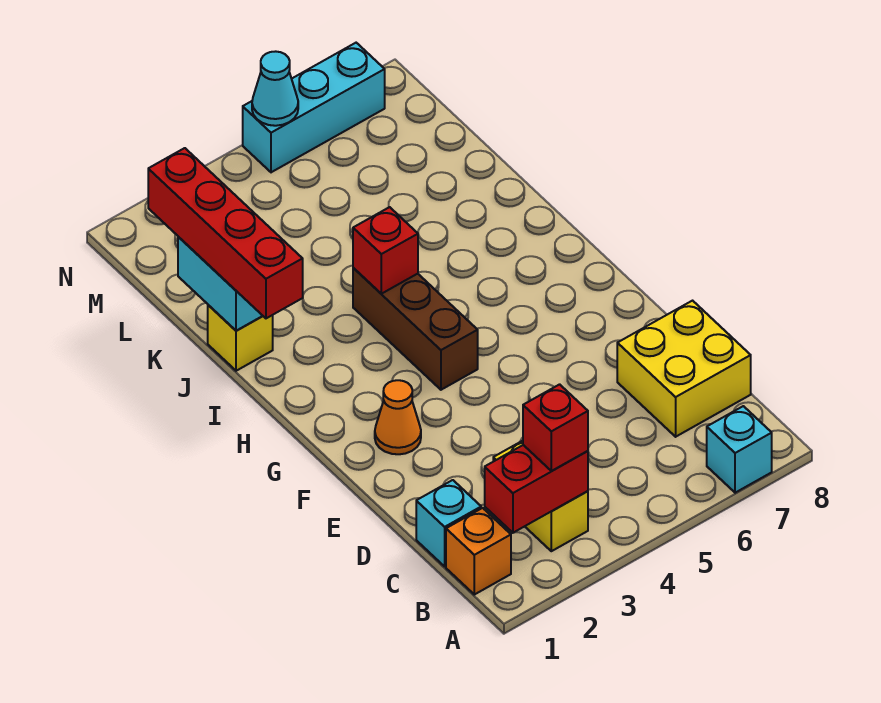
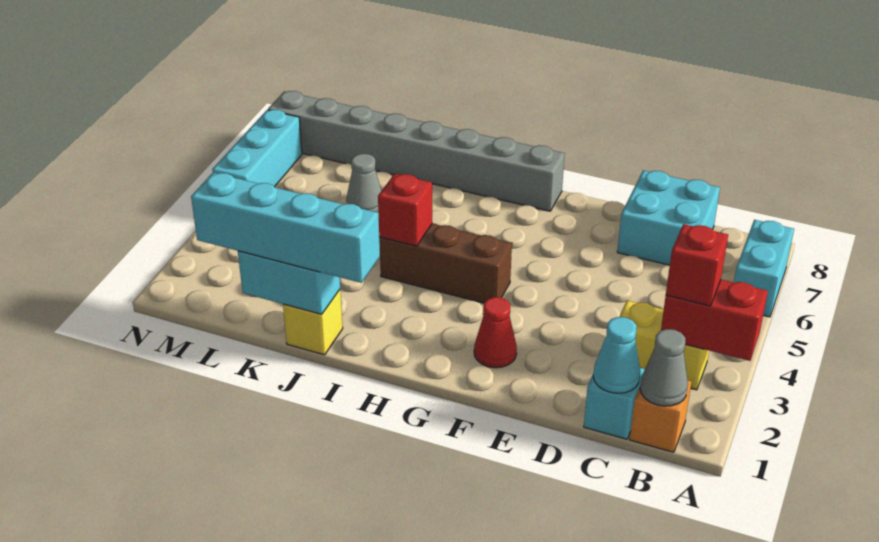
cyan brick A7 level 1 -> cyan brick A6:A7 level 1
none -> grey cone B1 level 2
red brick B2:B3 level 2 -> red brick A3:B3 level 2
yellow brick C7:D8 level 1 -> cyan brick C7:D8 level 1
orange cone F2 level 1 -> red cone F2 level 1
none -> grey brick G8:N8 level 1
red brick I1:L1 level 3 -> cyan brick I1:L1 level 3
none -> grey cone K6 level 1
cyan cone N5 level 2 -> cyan cone C1 level 2

